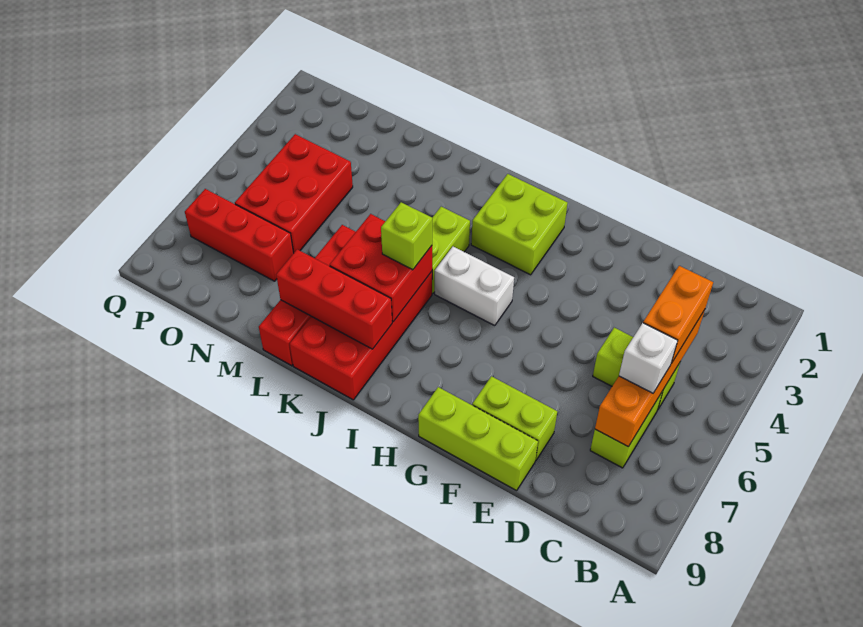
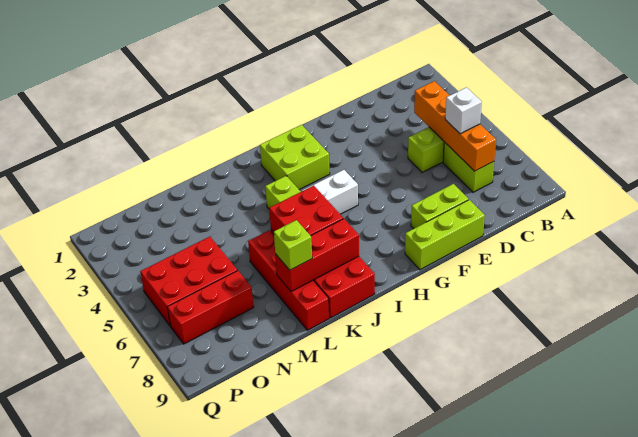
orange brick C4:C5 level 3 -> none
lime brick J6 level 3 -> lime brick L8 level 3
red brick N4:O6 level 1 -> red brick N5:P6 level 1

